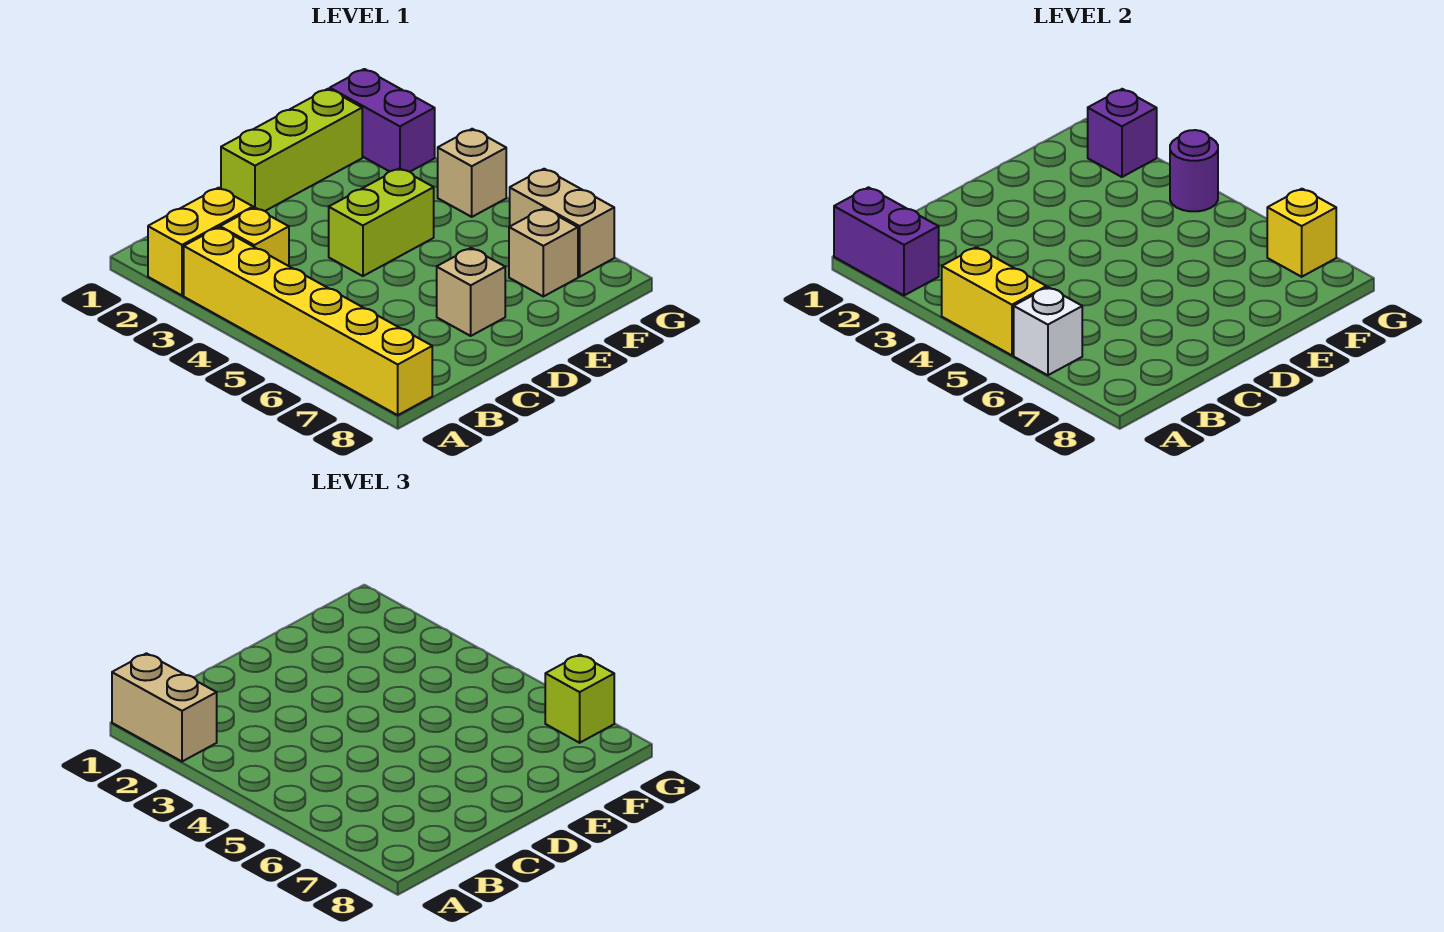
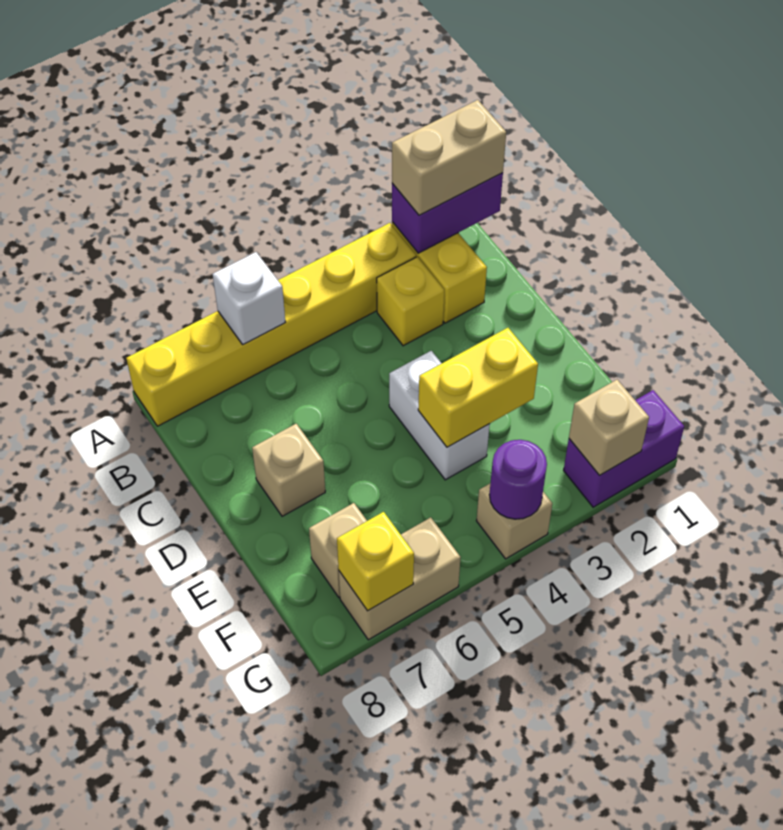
yellow brick A4:A5 level 2 -> yellow brick E3:E4 level 2
lime brick D1:F1 level 1 -> none
lime brick D4:E4 level 1 -> white brick D4:E4 level 1
purple brick G2 level 2 -> tan brick G2 level 2
lime brick G7 level 3 -> none

